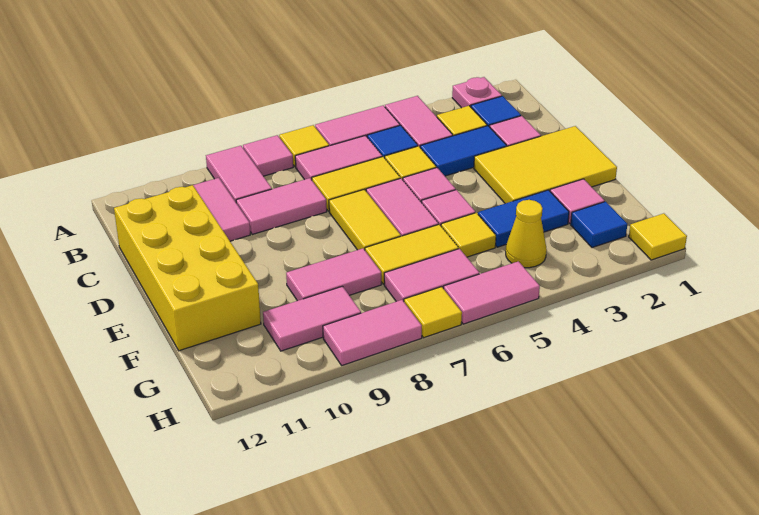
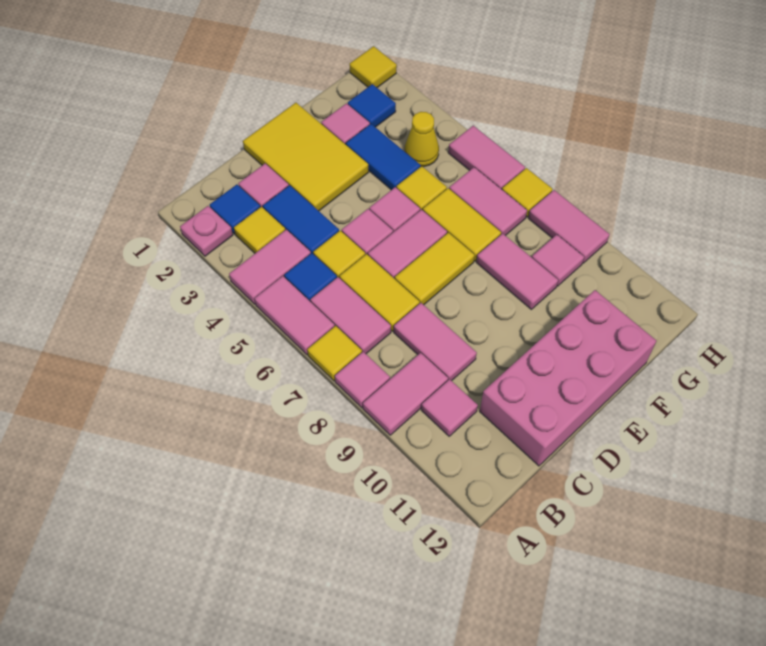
pink tile B10:C10 level 1 -> pink tile B10 level 1
yellow brick C11:F12 level 1 -> pink brick C11:F12 level 1
pink tile G9:G10 level 1 -> pink tile G9 level 1

